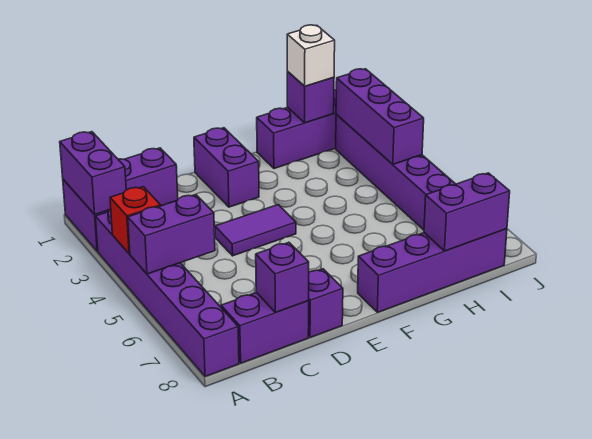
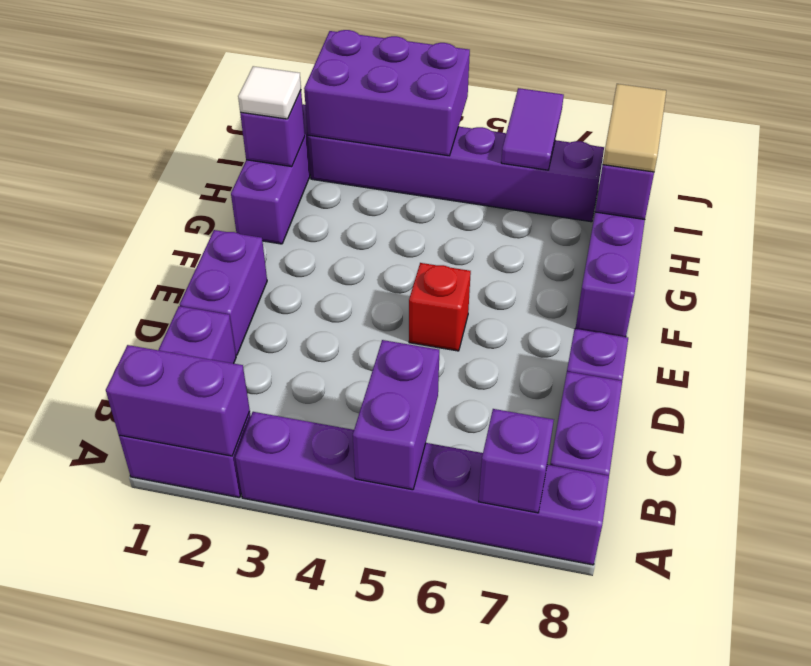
red brick A4 level 2 -> red brick E5 level 1
purple brick C8 level 2 -> purple brick A7 level 2
purple tile D4:E4 level 1 -> purple tile I6:J6 level 2
purple brick E1:E2 level 1 -> purple brick D1:E1 level 1
white brick H1 level 3 -> white tile H1 level 3
none -> tan tile H8:I8 level 3
purple brick I2:I4 level 2 -> purple brick I2:J4 level 2

